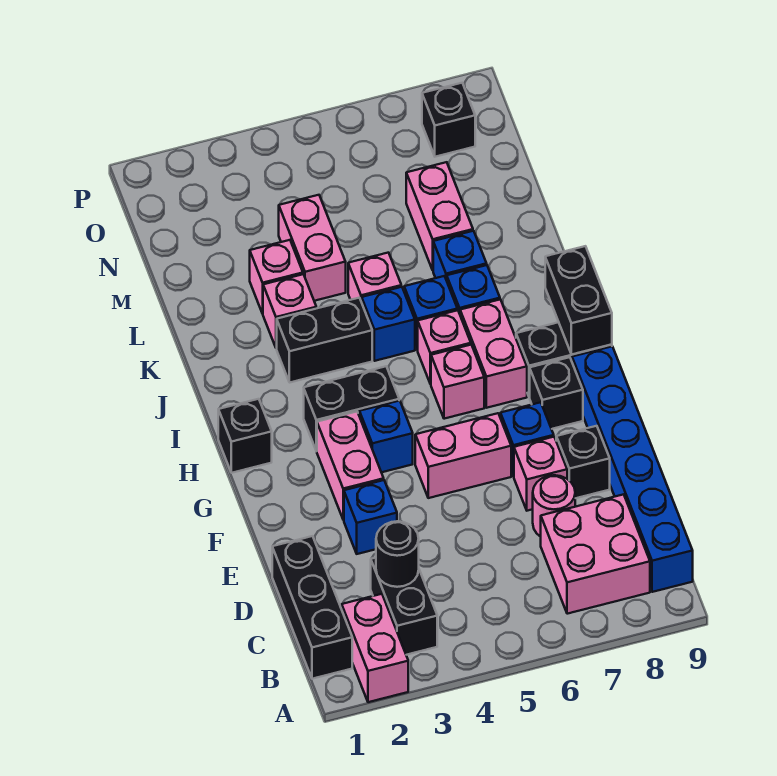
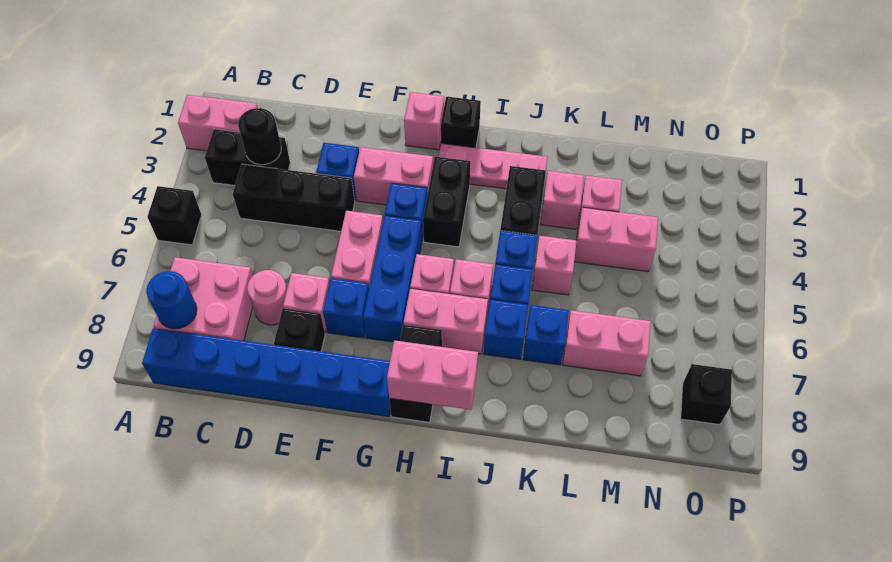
black brick B1:D1 level 1 -> black brick C4:E4 level 1
none -> blue round brick B8 level 2
none -> pink brick G1 level 1
none -> blue brick G5:G7 level 1
black brick G8 level 1 -> black brick A5 level 1
none -> pink plate H2:J2 level 1
black brick H9:I9 level 2 -> pink brick H9:I9 level 2

